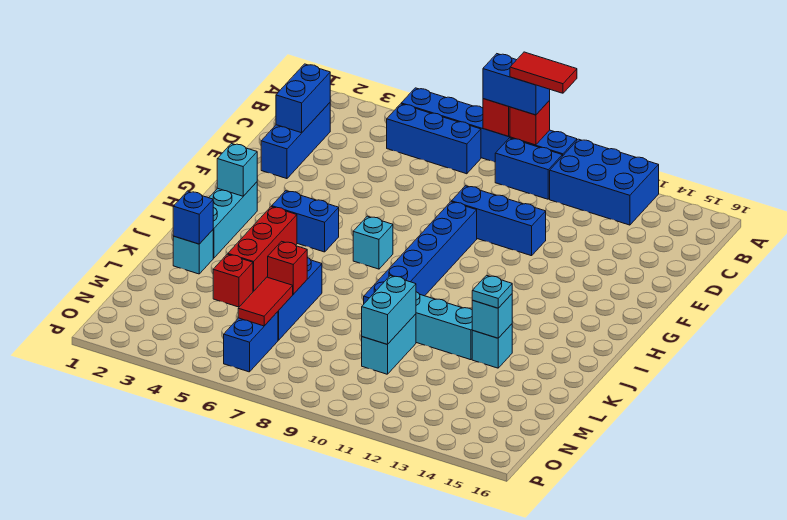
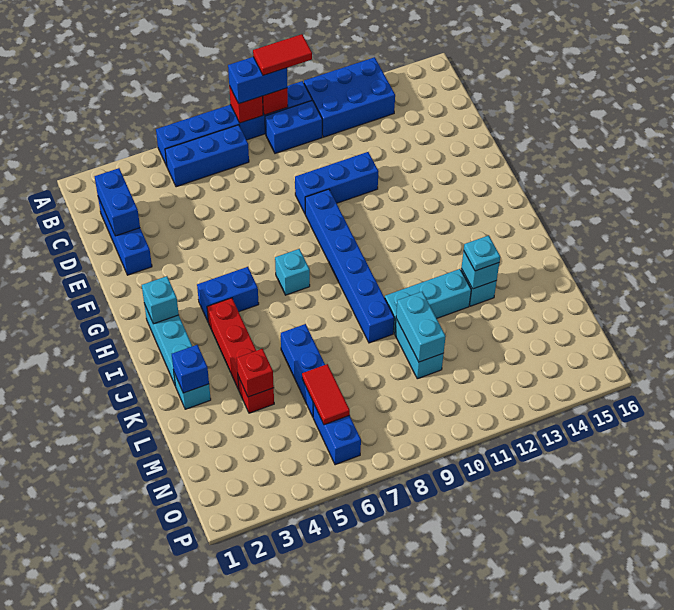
red brick L6 level 2 -> red brick L4 level 2

